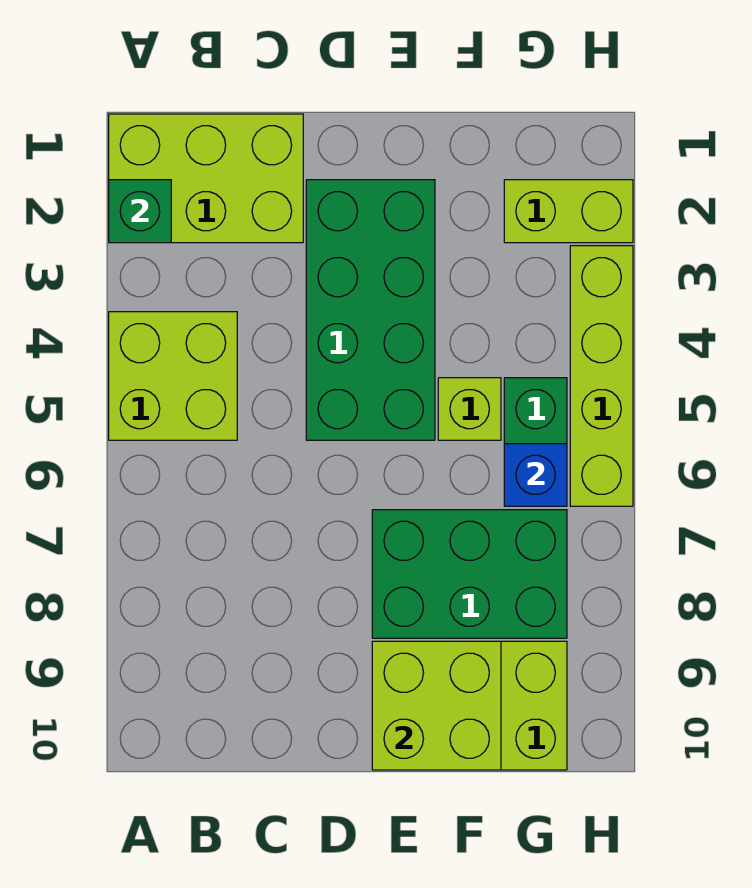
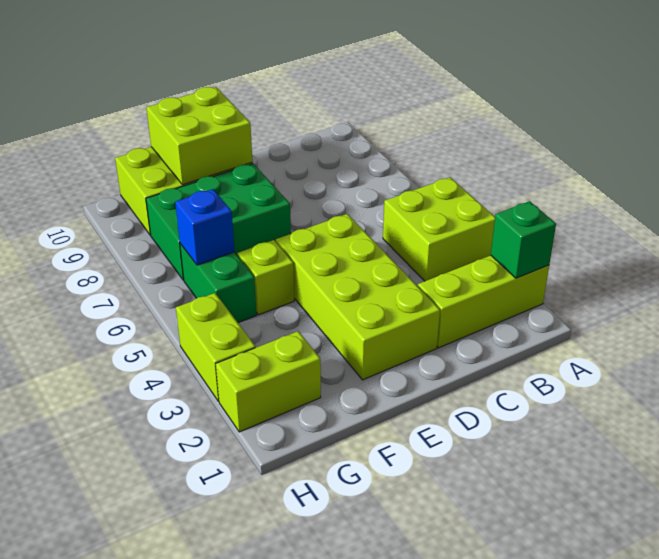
lime brick A1:C2 level 1 -> lime brick A2:C2 level 1
green brick D2:E5 level 1 -> lime brick D2:E5 level 1
lime brick H3:H6 level 1 -> lime brick H3:H4 level 1

